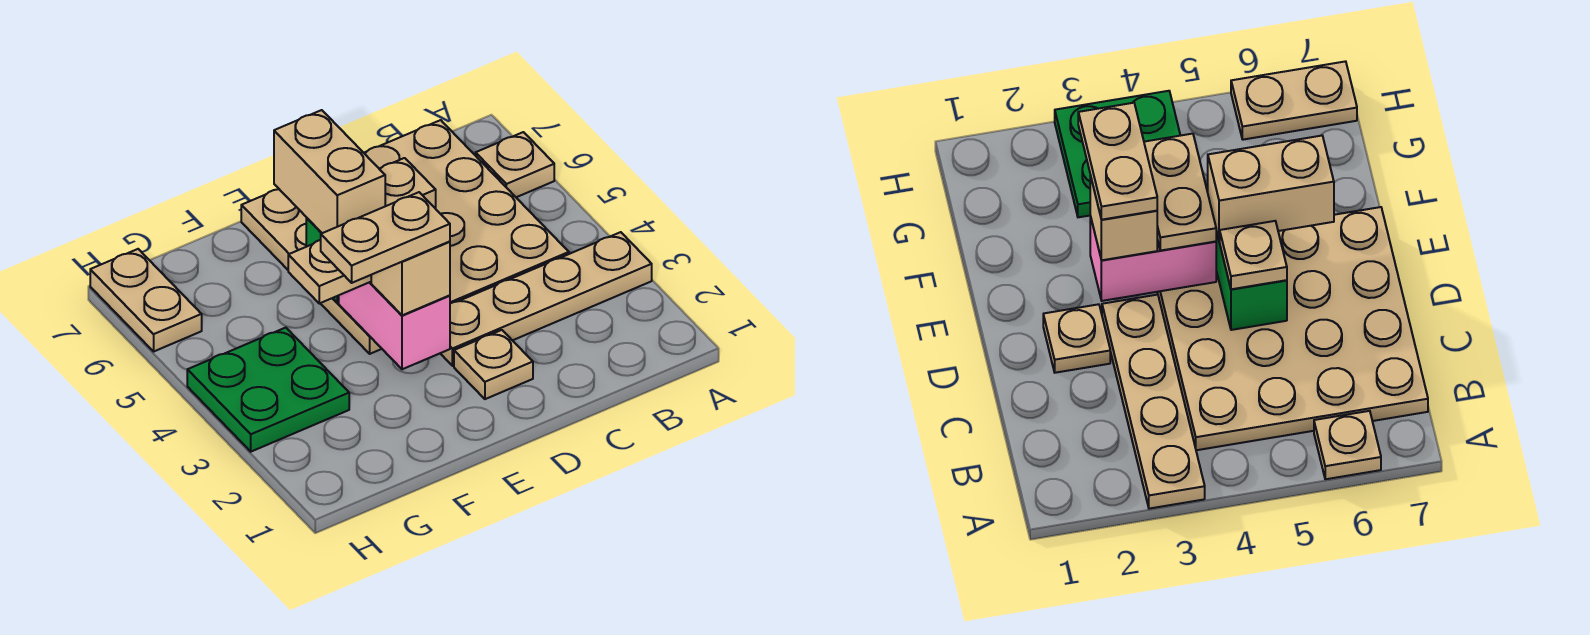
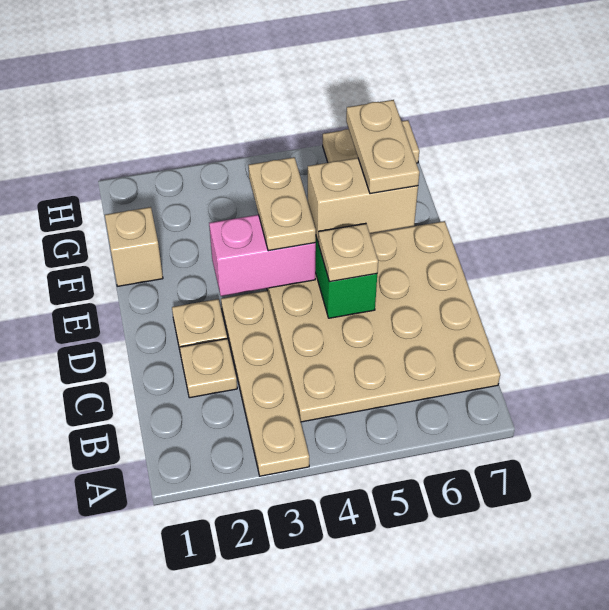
tan plate A6 level 1 -> tan plate C2 level 1
tan brick E3 level 3 -> tan brick F1 level 1
tan plate E3:F3 level 4 -> tan plate E6:F6 level 4
green plate G3:H4 level 1 -> none

